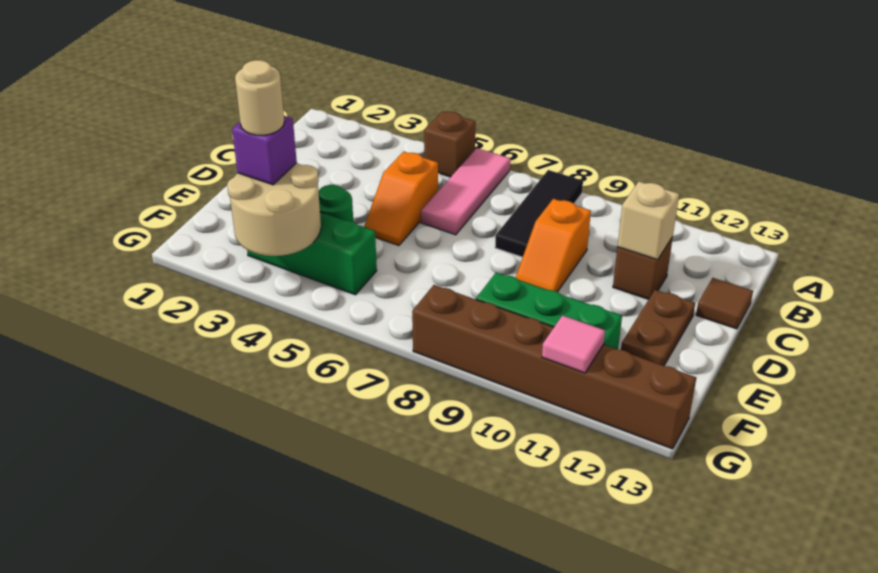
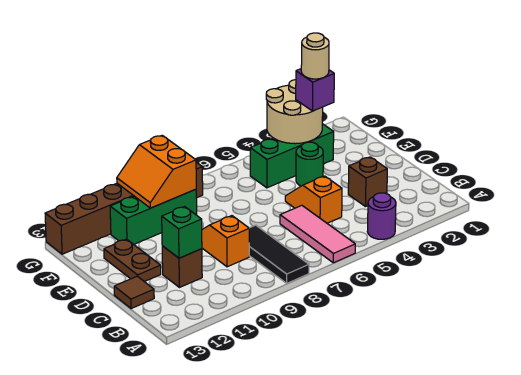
none -> purple round brick A4 level 1
brown brick A5 level 1 -> brown brick C3 level 1
tan brick C11 level 2 -> green brick C11 level 2
none -> orange slope F9:G10 level 2 top 9
pink tile G11 level 2 -> none

